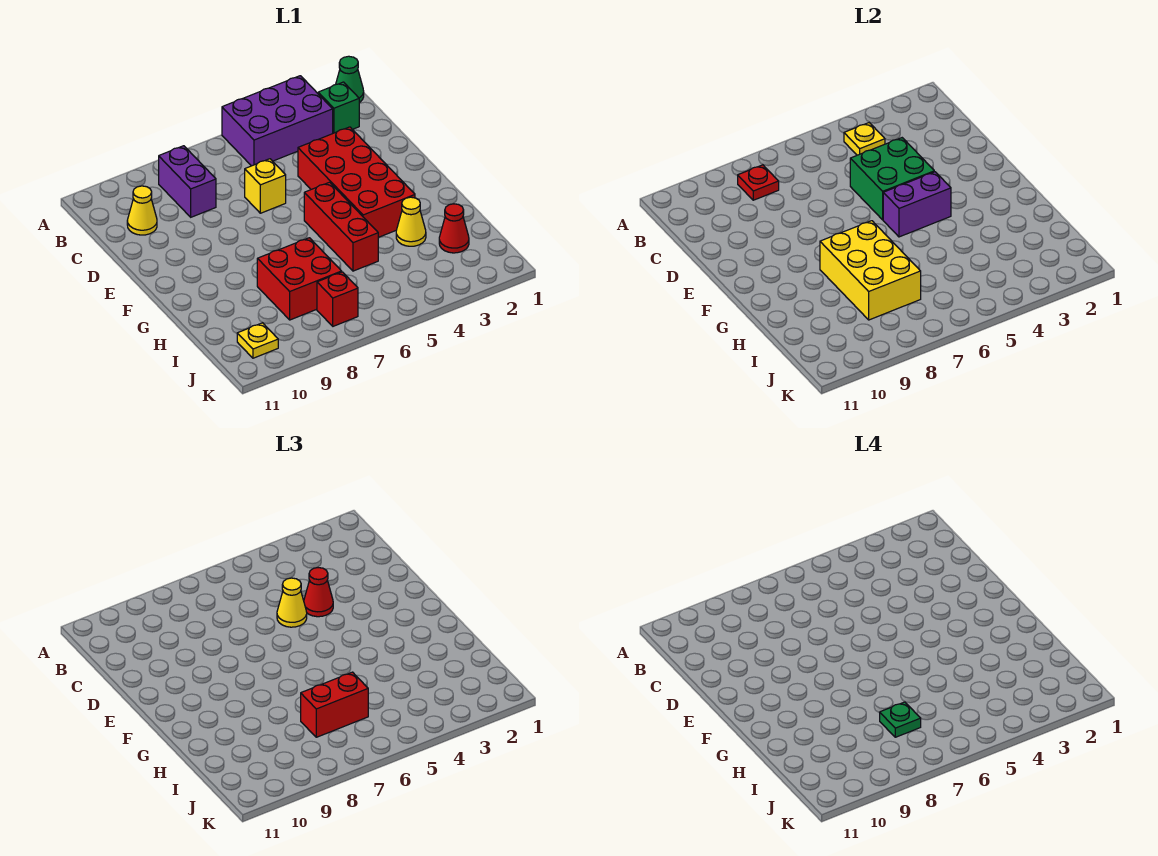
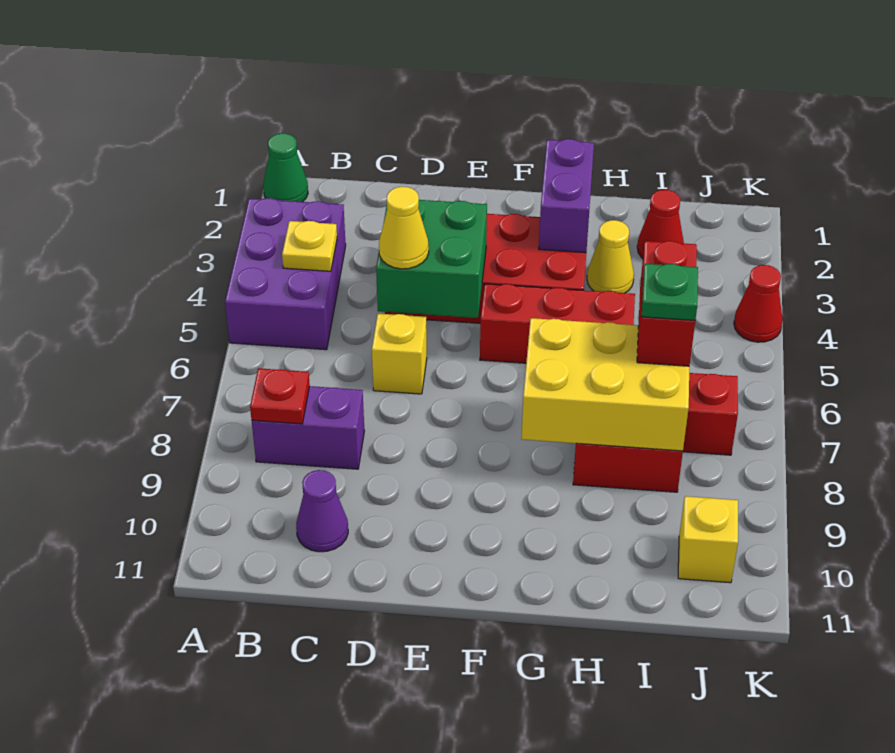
green brick B2 level 1 -> none
yellow cone C10 level 1 -> purple cone C10 level 1
red cone D4 level 3 -> red cone K4 level 1
purple brick F4:F5 level 2 -> purple brick G2:G3 level 2
yellow plate J10 level 1 -> yellow brick J10 level 1

